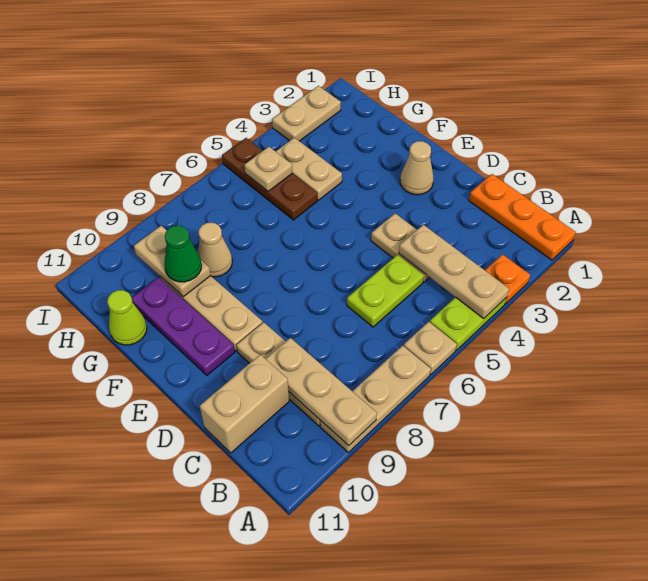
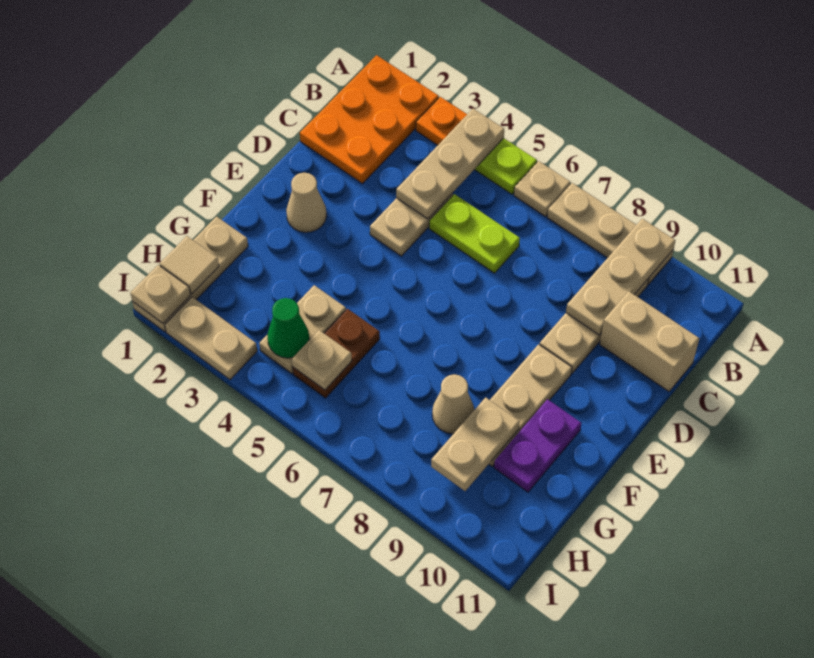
orange plate A1:C1 level 1 -> orange plate A1:C2 level 1
purple plate E10:G10 level 1 -> purple plate F10:G10 level 1
none -> tan plate G1:I1 level 1
brown plate G5:I5 level 1 -> brown plate G5:H5 level 1
green cone G9 level 3 -> green cone H4 level 2
lime cone G11 level 1 -> none
none -> tan tile H1 level 2
none -> tan plate I1 level 2

